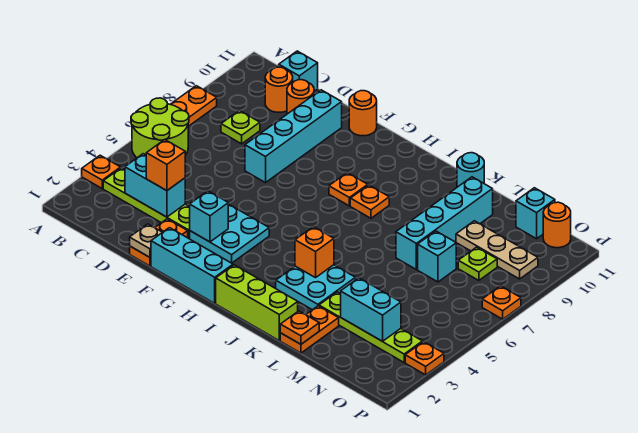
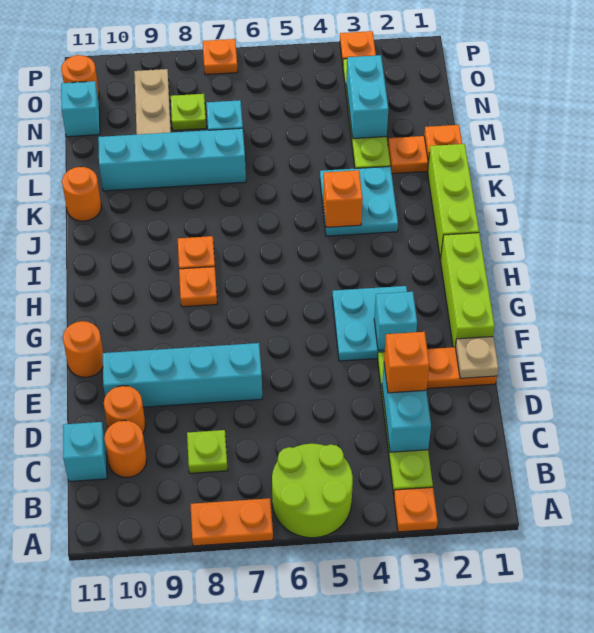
cyan brick F1:H1 level 1 -> lime brick F1:H1 level 1
cyan round brick K11 level 1 -> orange round brick K11 level 1

